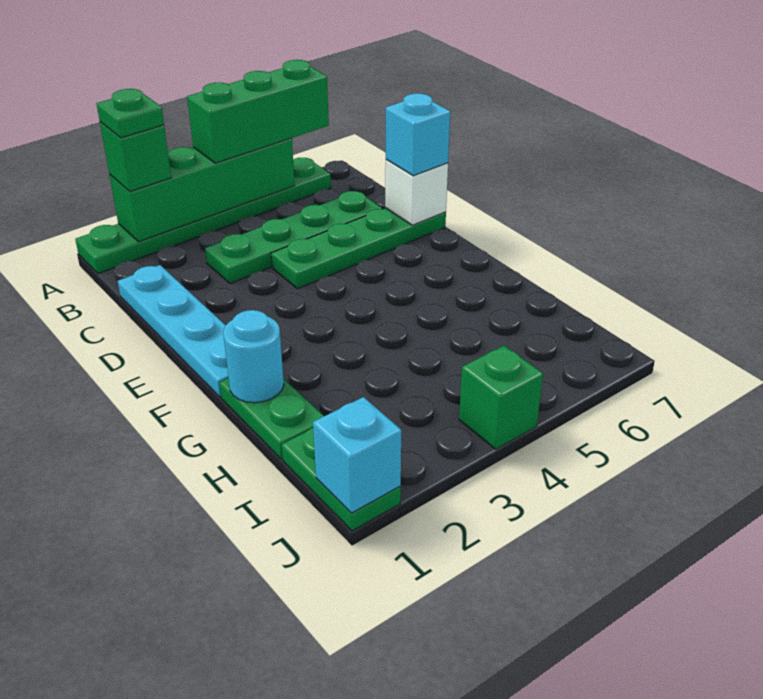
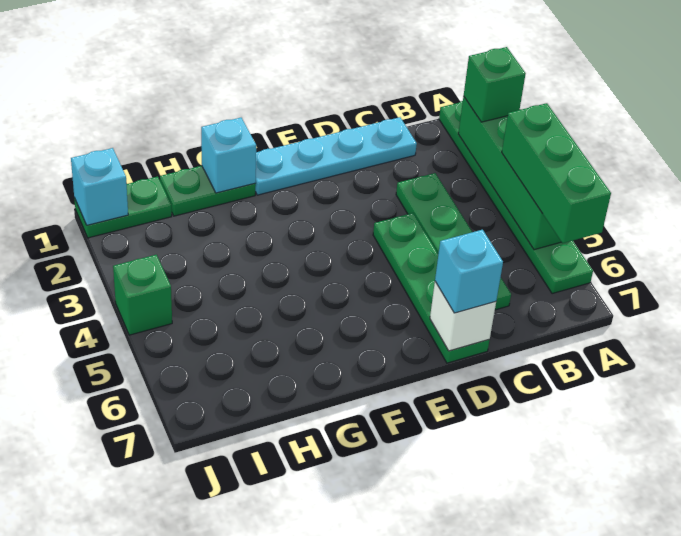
green plate A2 level 4 -> none
cyan round brick G1 level 2 -> cyan brick G1 level 2

